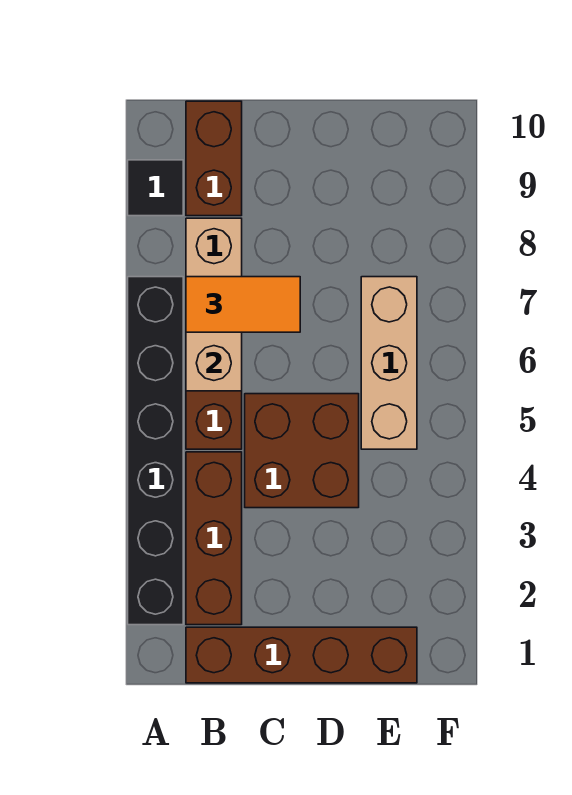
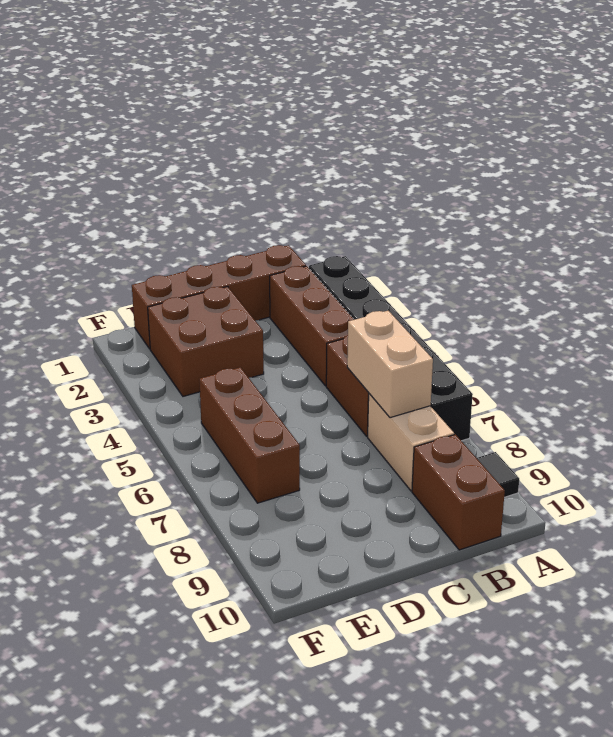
orange tile B7:C7 level 3 -> none
brown brick C4:D5 level 1 -> brown brick D2:E3 level 1
tan brick E5:E7 level 1 -> brown brick E5:E7 level 1

